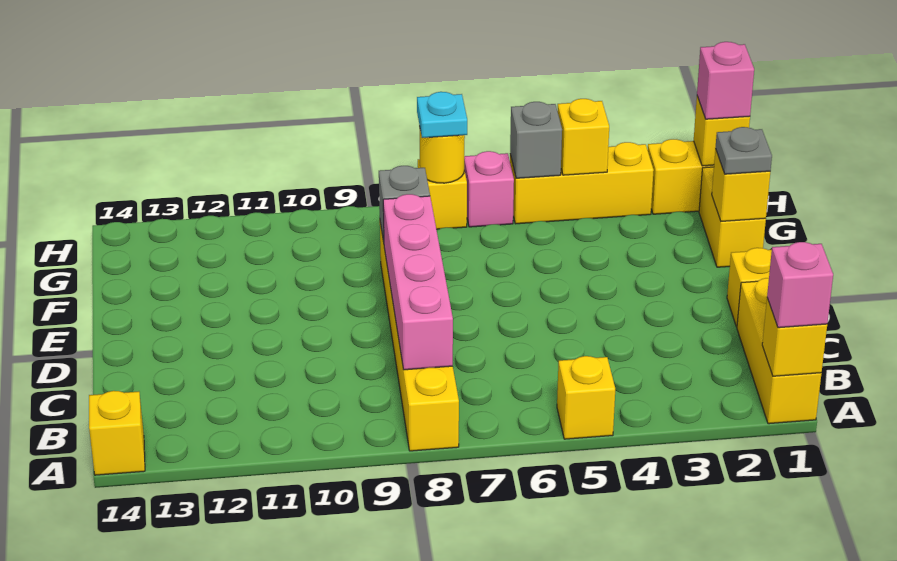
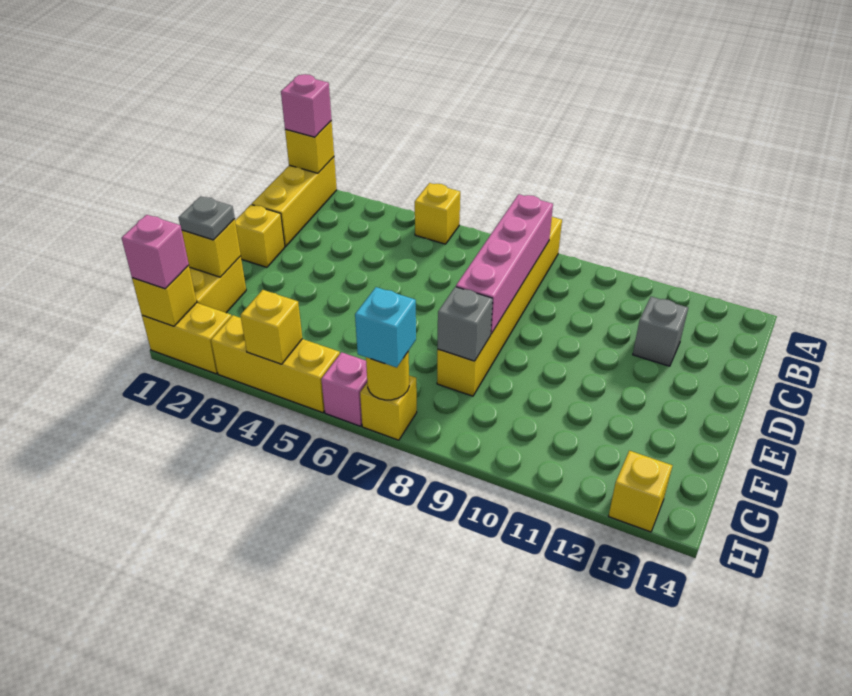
yellow brick A14 level 1 -> yellow brick H13 level 1
grey brick H5 level 2 -> grey brick C12 level 1
cyan plate H7 level 3 -> cyan brick H7 level 3

